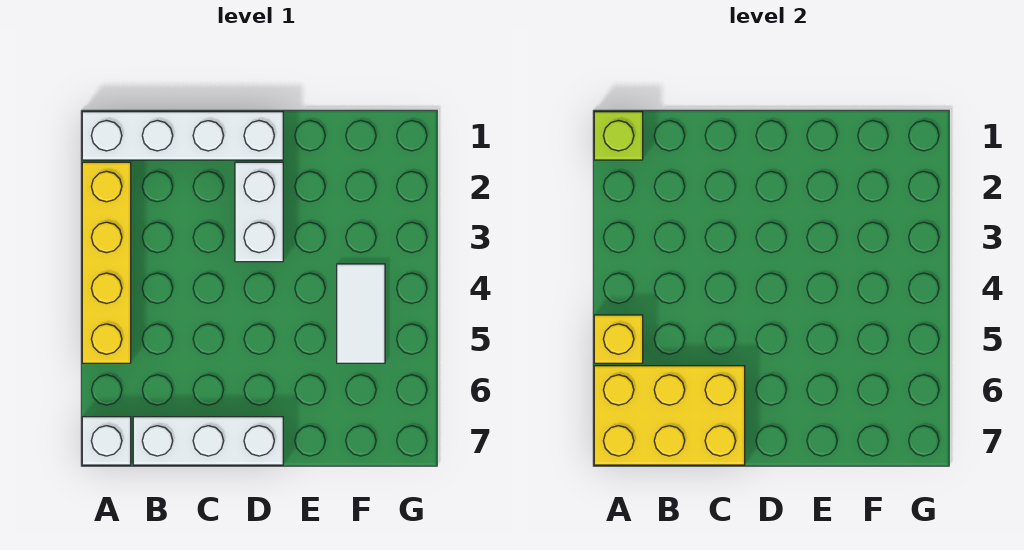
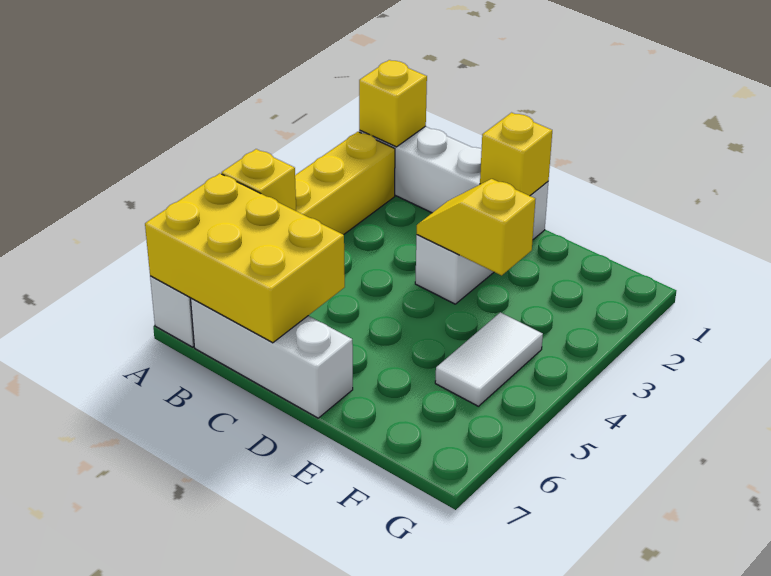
lime brick A1 level 2 -> yellow brick A1 level 2
none -> yellow brick D1 level 2
none -> yellow slope D3:E3 level 2 top E

